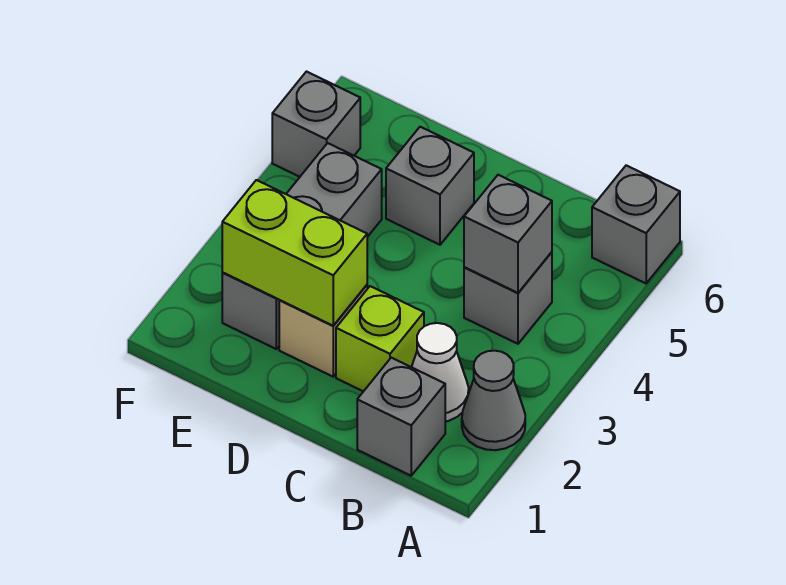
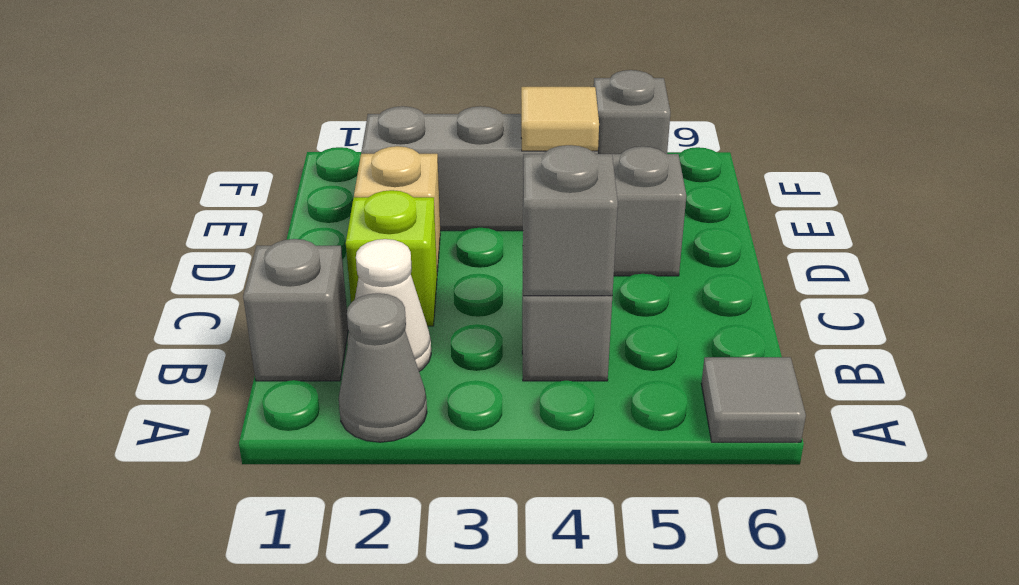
grey brick A6 level 1 -> grey tile A6 level 1
lime brick D2:E2 level 2 -> none
none -> tan tile E4 level 2

